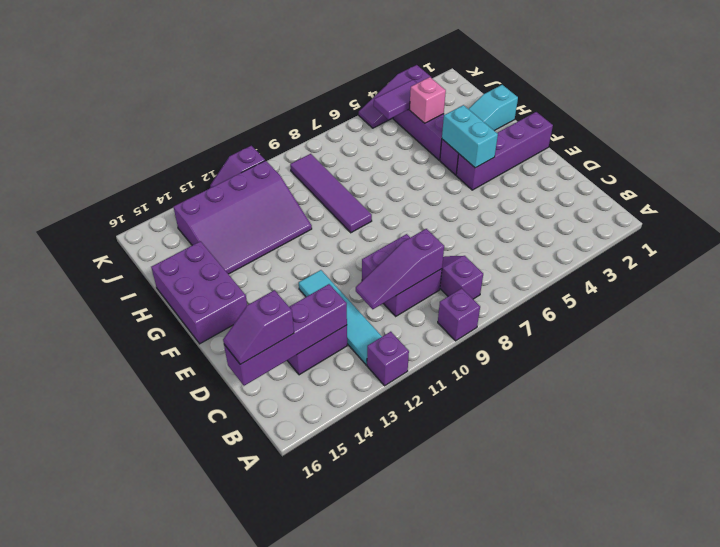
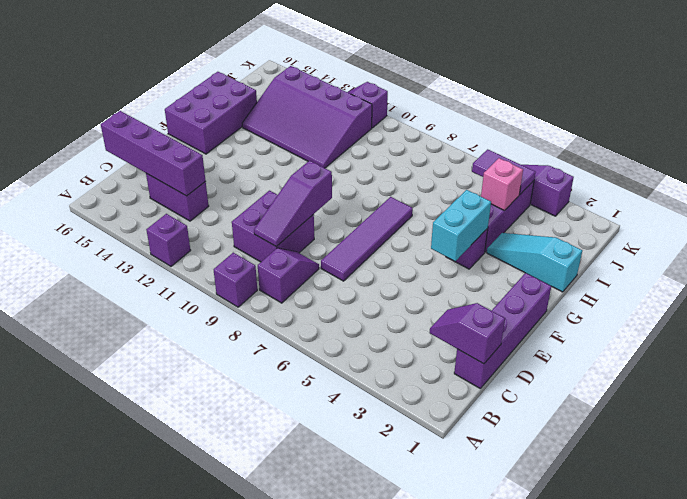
cyan tile B12:E12 level 1 -> none
purple slope C9:C11 level 2 top 9 -> purple slope C9:E9 level 2 top E
purple slope C15:C16 level 3 top 15 -> purple slope C1:C2 level 2 top 1
purple brick F1:F4 level 1 -> purple brick C1:F1 level 1
purple tile G9:J9 level 1 -> purple tile D7:G7 level 1

